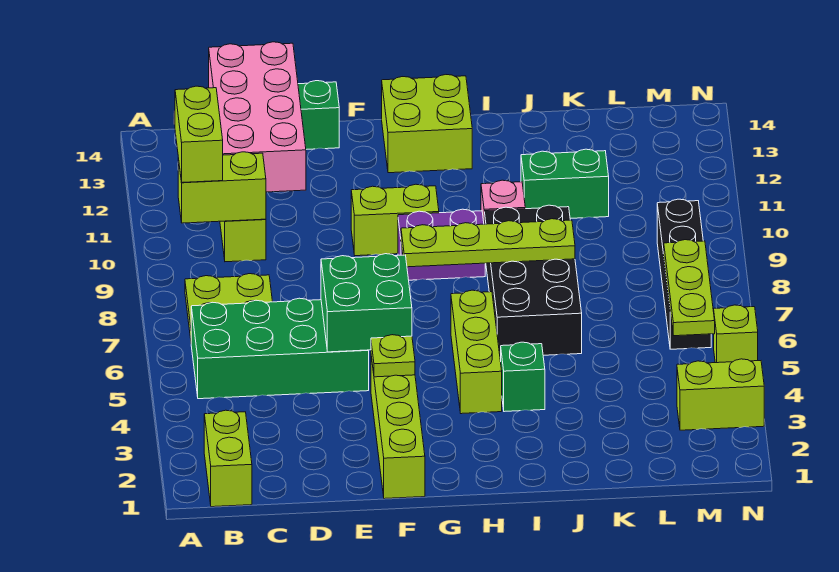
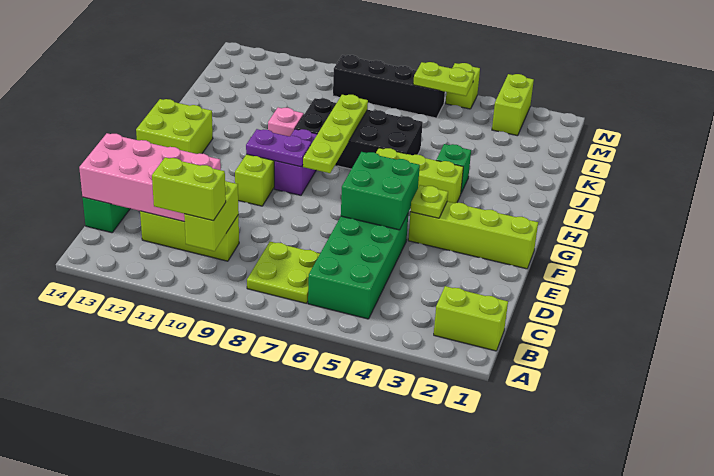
none -> purple plate G9:G10 level 2
green brick J11:K11 level 1 -> none
lime plate M5:M7 level 2 -> lime plate M5:M6 level 2

